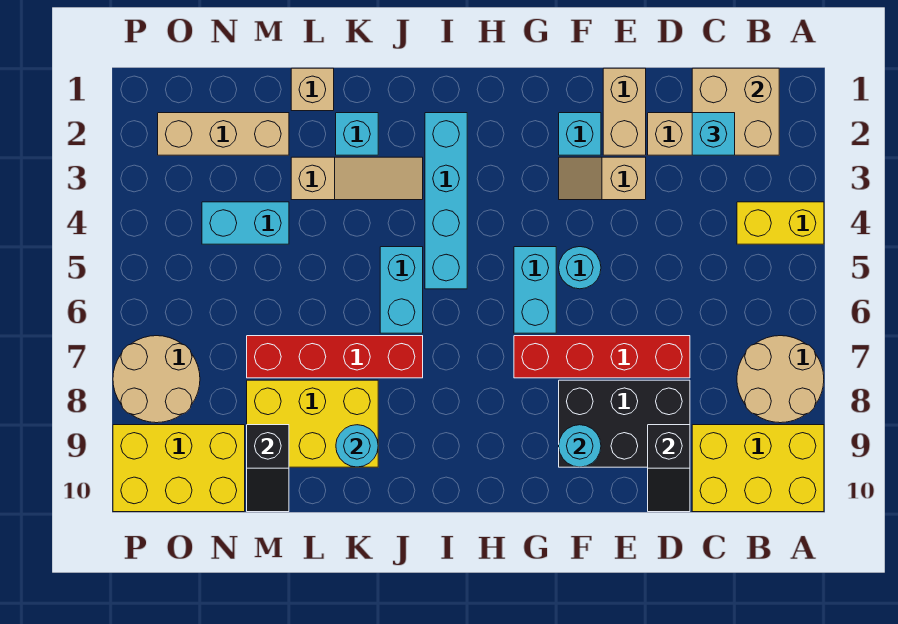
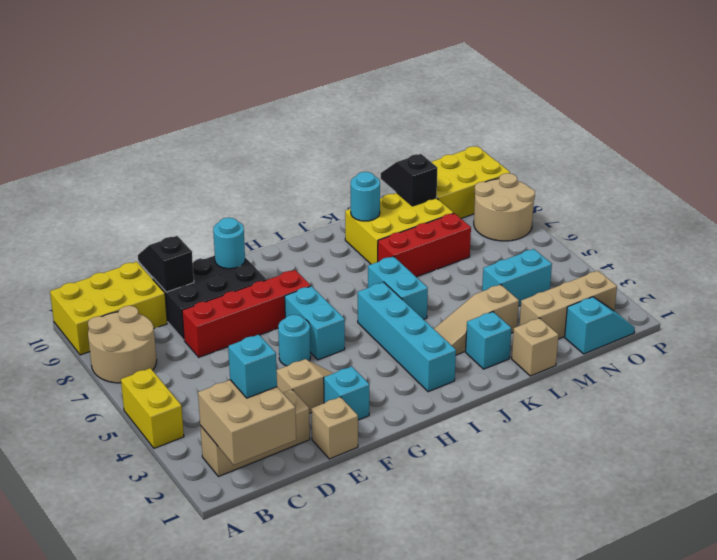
yellow brick A4:B4 level 1 -> yellow brick A4:A5 level 1
tan brick E1:E2 level 1 -> tan brick E1 level 1
red brick J7:M7 level 1 -> red brick K7:M7 level 1
none -> cyan slope N1:O1 level 1 top N

